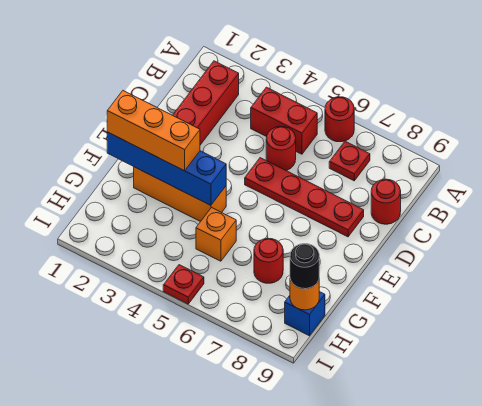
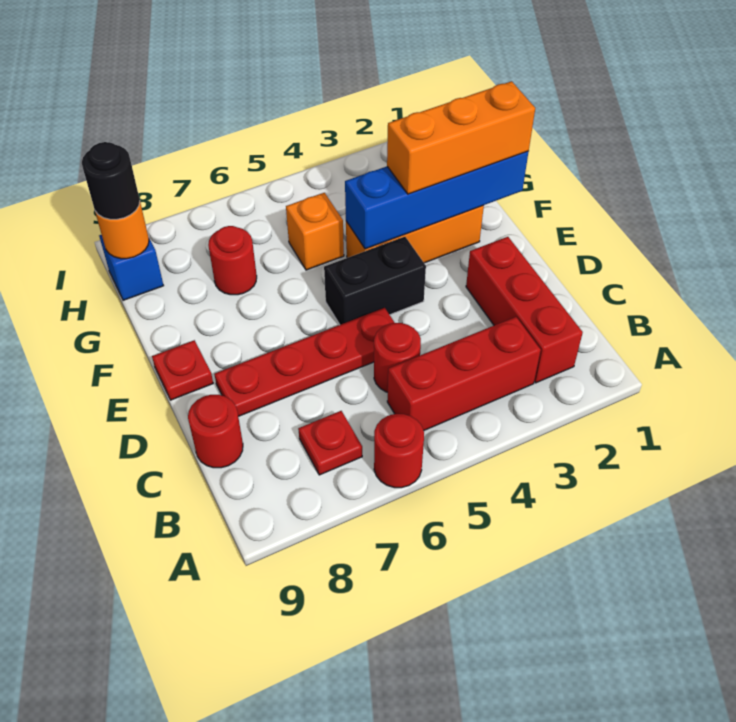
red brick B4:B5 level 1 -> red brick B3:B5 level 1
none -> black brick E4:E5 level 1
red plate I5 level 1 -> red plate E9 level 1

